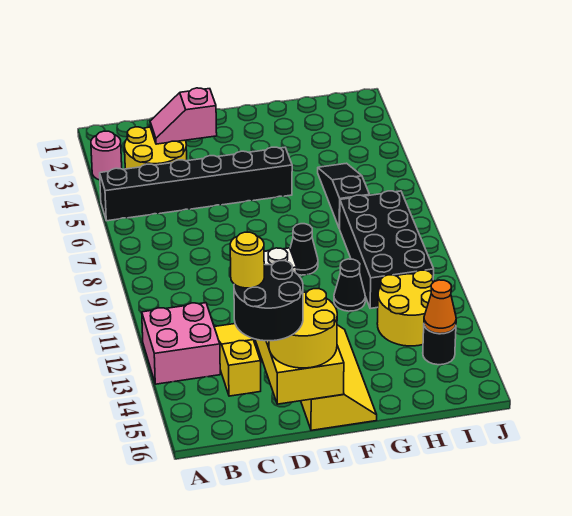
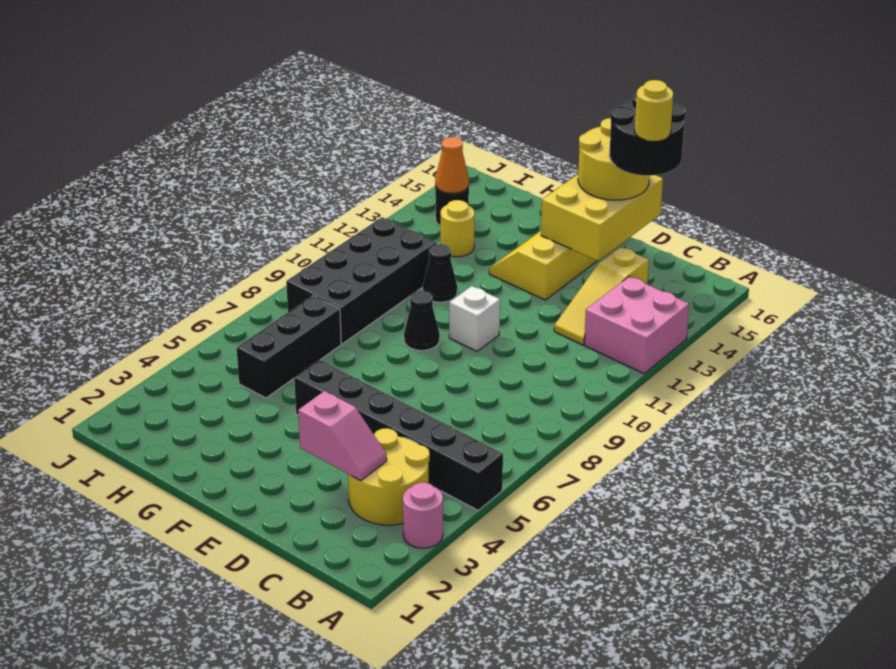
black slope H5:H7 level 1 top 7 -> black brick H5:H7 level 1
yellow round brick H12:I13 level 1 -> yellow round brick H13 level 1

